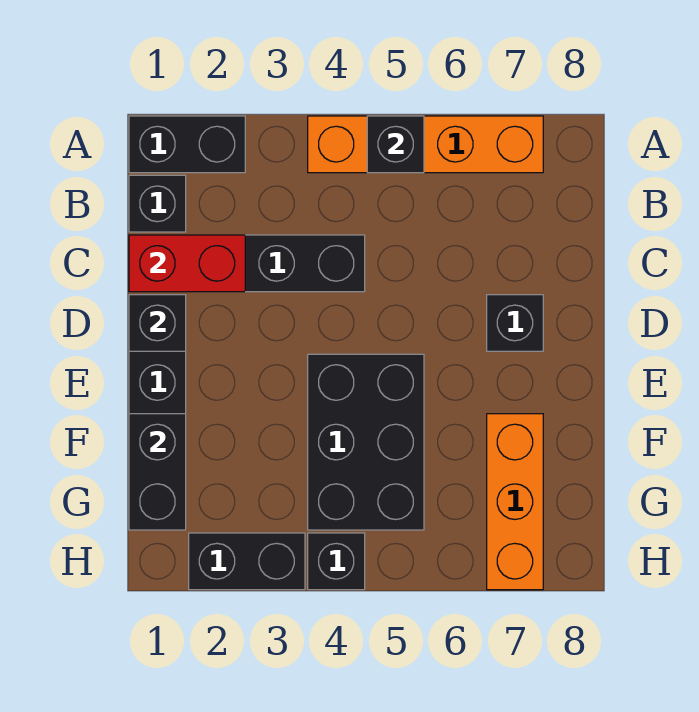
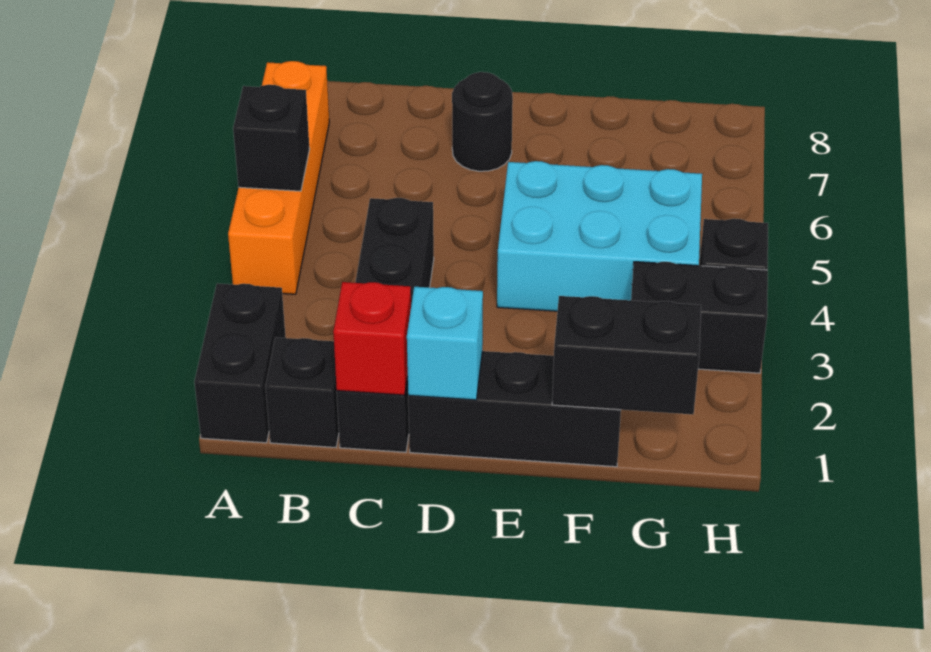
red brick C1:C2 level 2 -> red brick C1 level 2
black brick D1 level 2 -> cyan brick D1 level 2
black brick D7 level 1 -> black round brick D7 level 1
black brick E4:G5 level 1 -> cyan brick E4:G5 level 1
orange brick F7:H7 level 1 -> none
black brick H2:H3 level 1 -> black brick G3:H3 level 1

